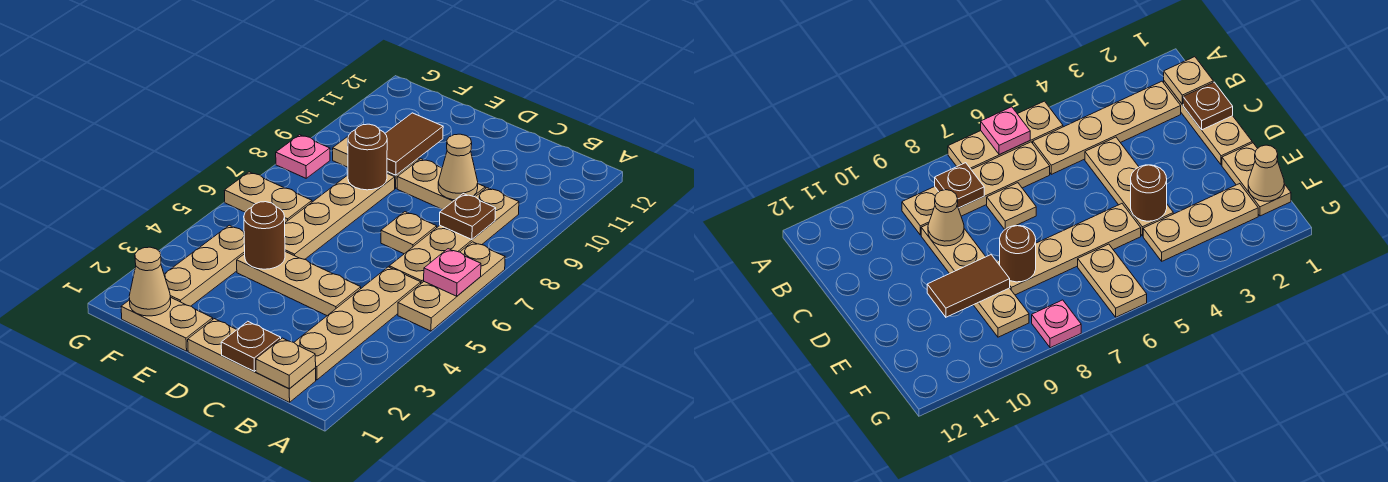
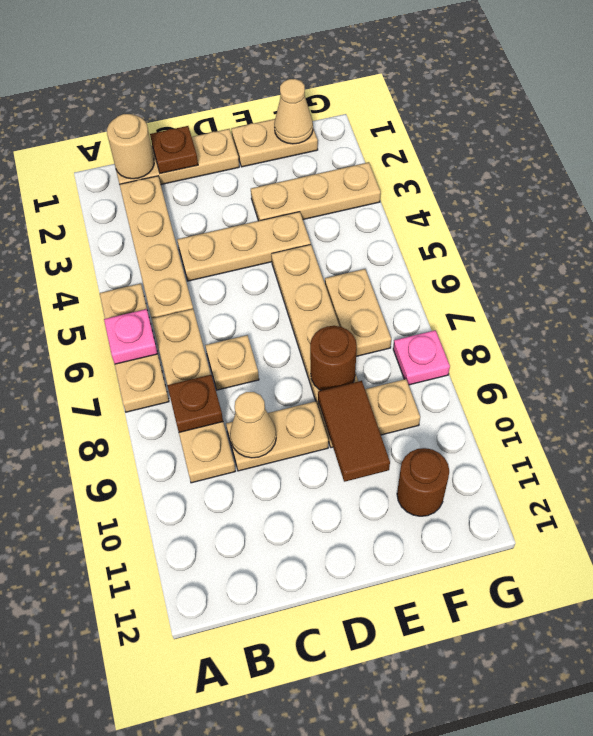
tan plate B1 level 2 -> tan round brick B1 level 2
brown round brick E4 level 2 -> brown round brick F11 level 1
tan plate F2:F4 level 1 -> tan plate E3:G3 level 1
tan plate F6:G6 level 1 -> tan plate F6:F7 level 1

